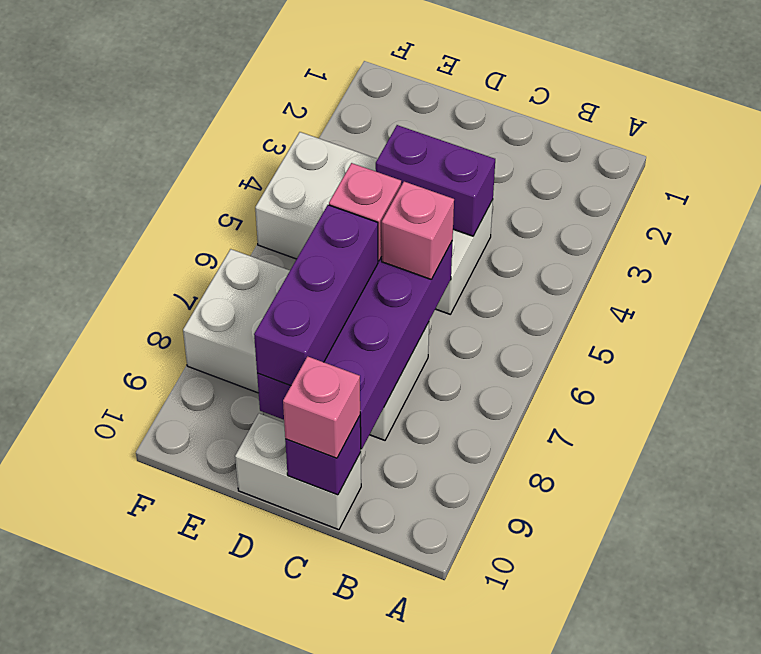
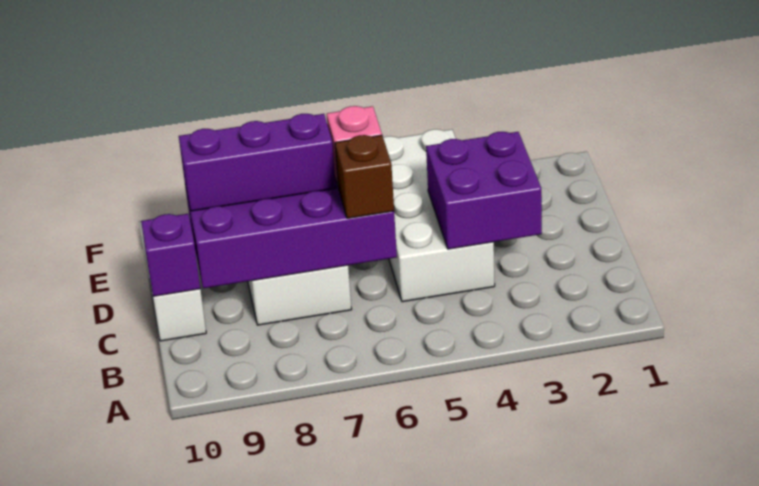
purple brick C4:D4 level 2 -> purple brick C3:D4 level 2
pink brick C6 level 3 -> brown brick C6 level 3
pink brick C10 level 3 -> none

